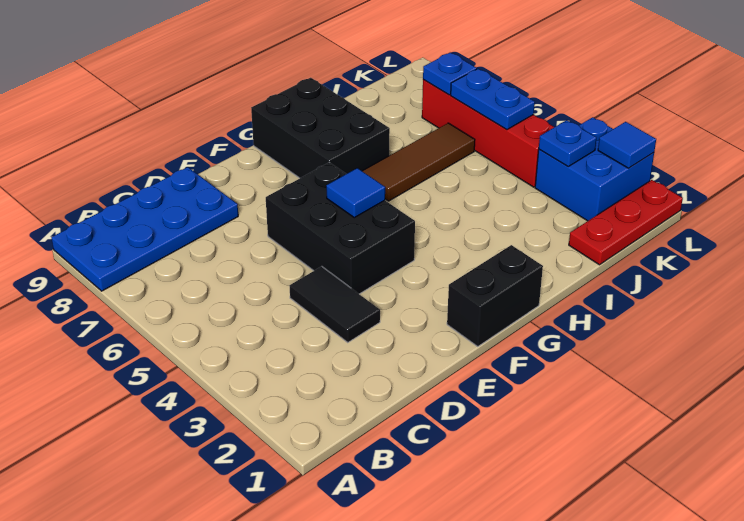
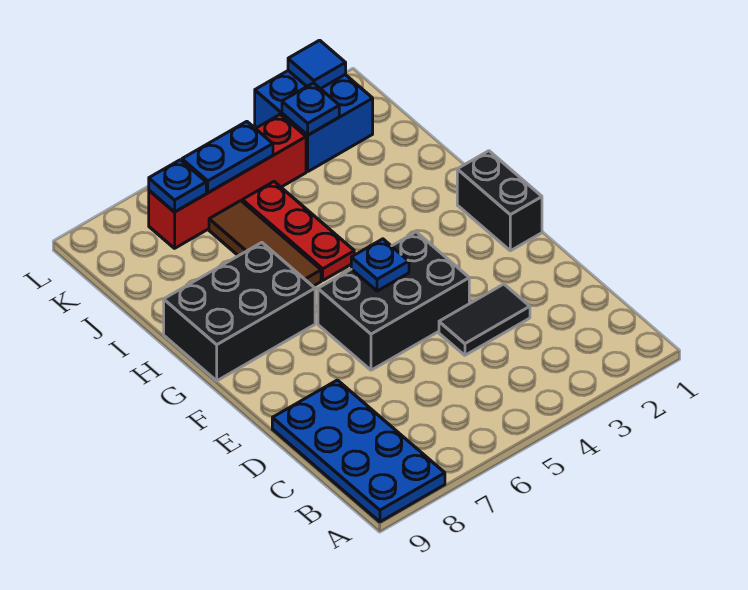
blue tile F5 level 2 -> blue plate F5 level 2
red plate J1:L1 level 1 -> red plate H5:J5 level 1

